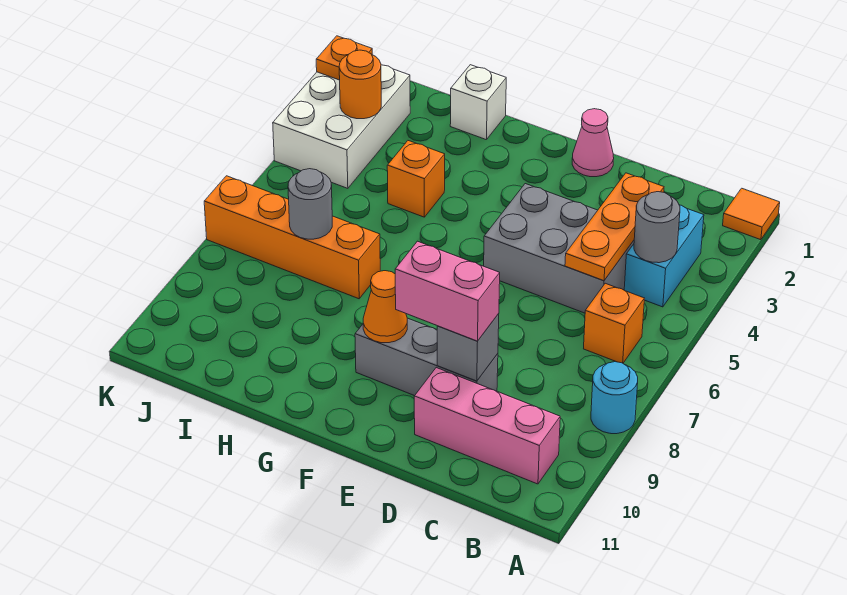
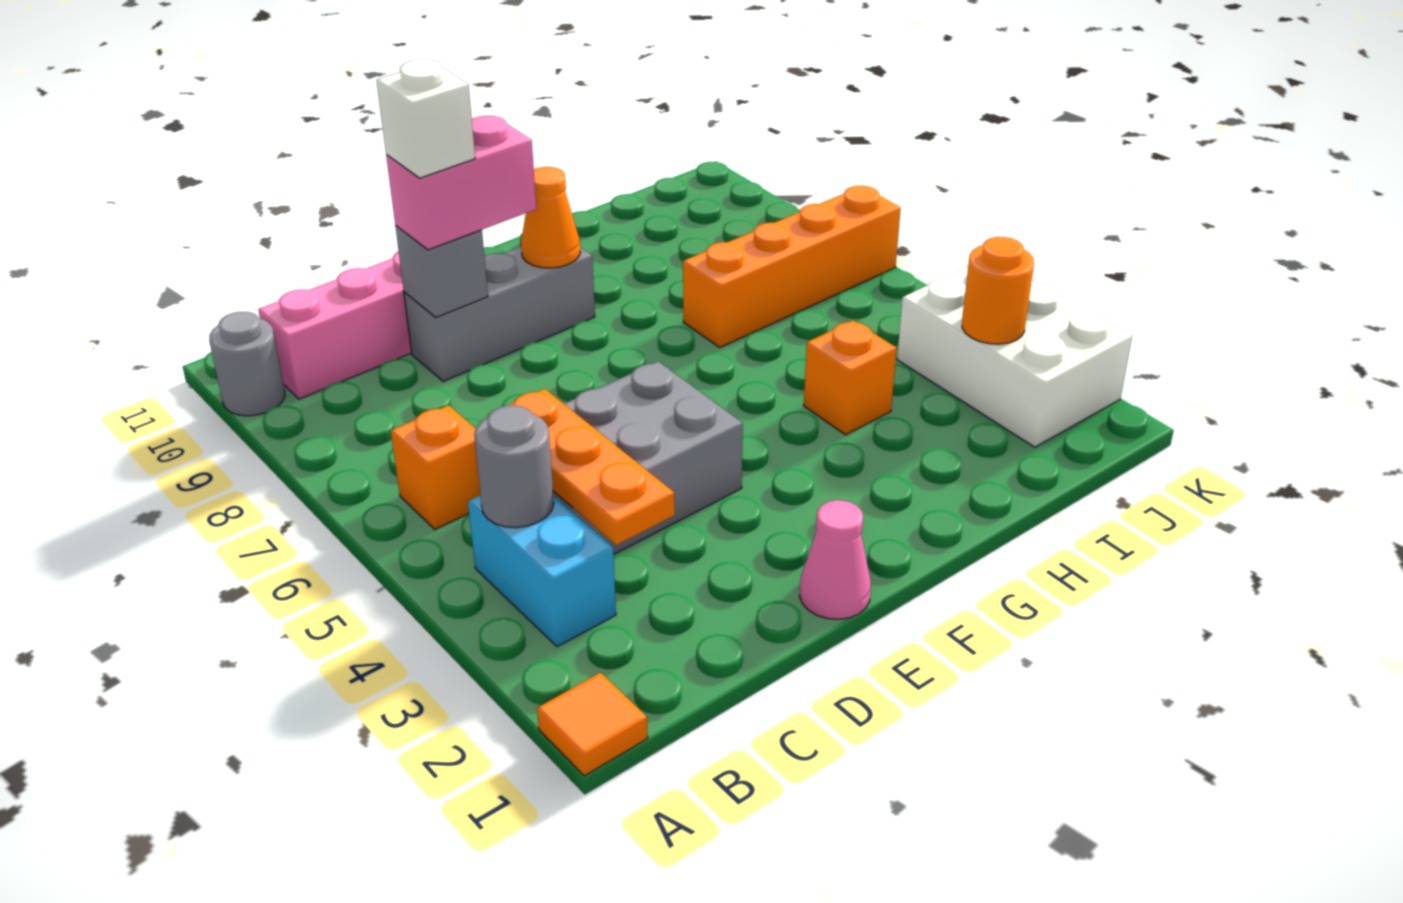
cyan round brick A8 level 1 -> none
white brick H1 level 1 -> white brick D9 level 4
grey round brick I7 level 2 -> grey round brick A10 level 1
orange plate K2 level 2 -> none

